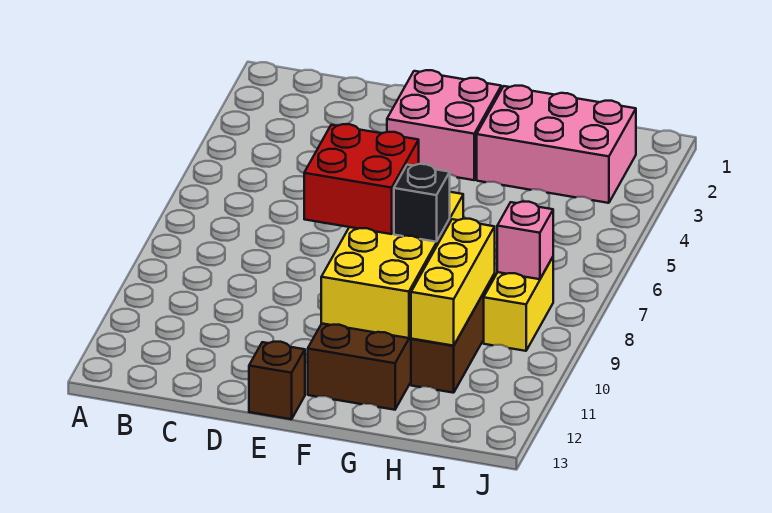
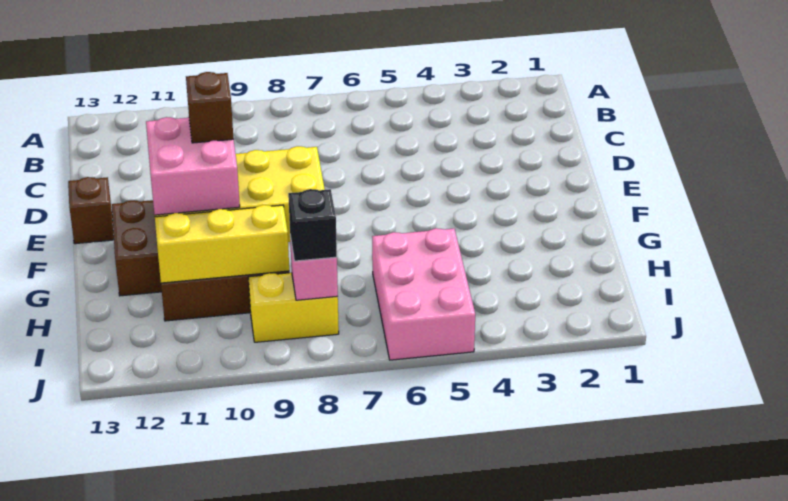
pink brick E2:F3 level 1 -> pink brick F10:G11 level 3
red brick E8:F9 level 3 -> none
none -> brown brick F10 level 4
pink brick G2:I3 level 1 -> pink brick H5:J6 level 1
black brick G9 level 3 -> black brick I8 level 3

